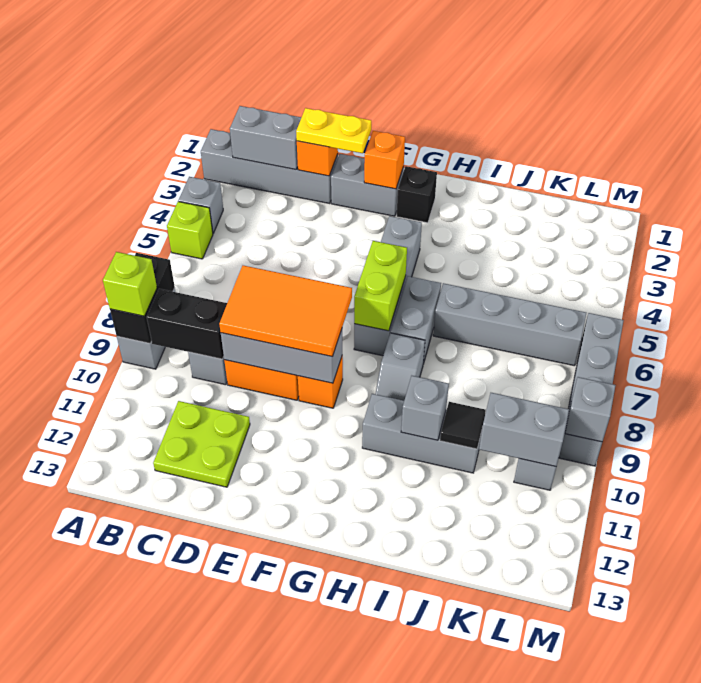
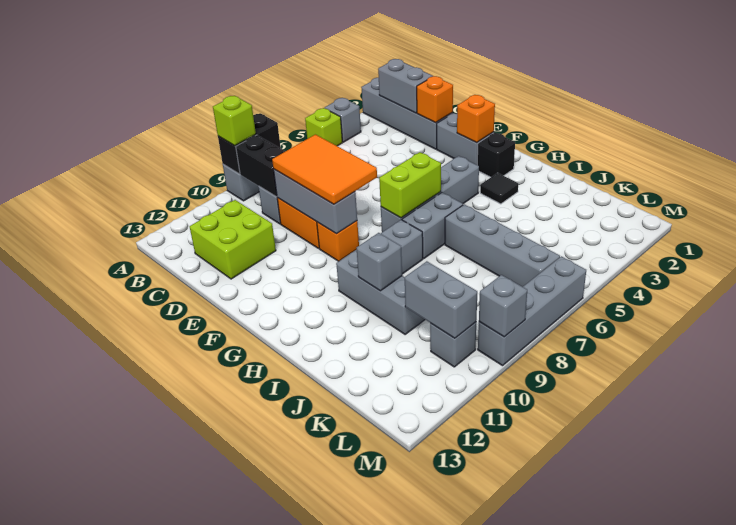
lime plate C11:D12 level 1 -> lime brick C11:D12 level 1
yellow plate D2:E2 level 3 -> none
black tile J10 level 2 -> black tile H3 level 1

